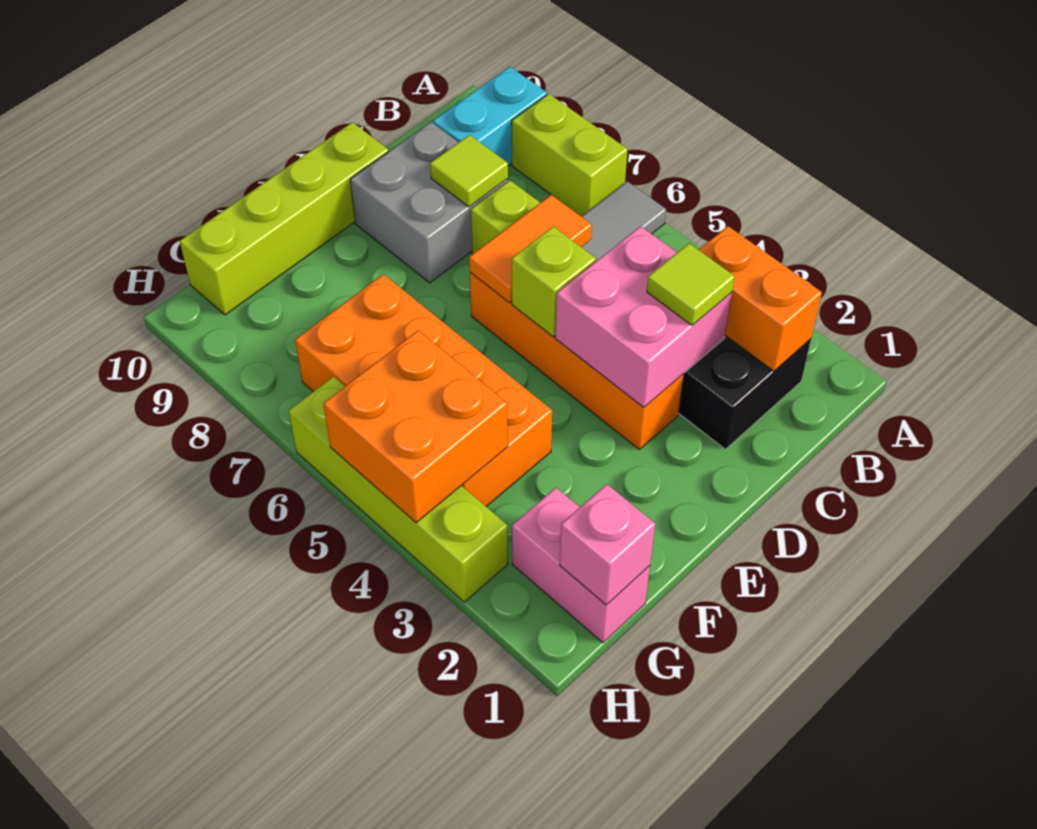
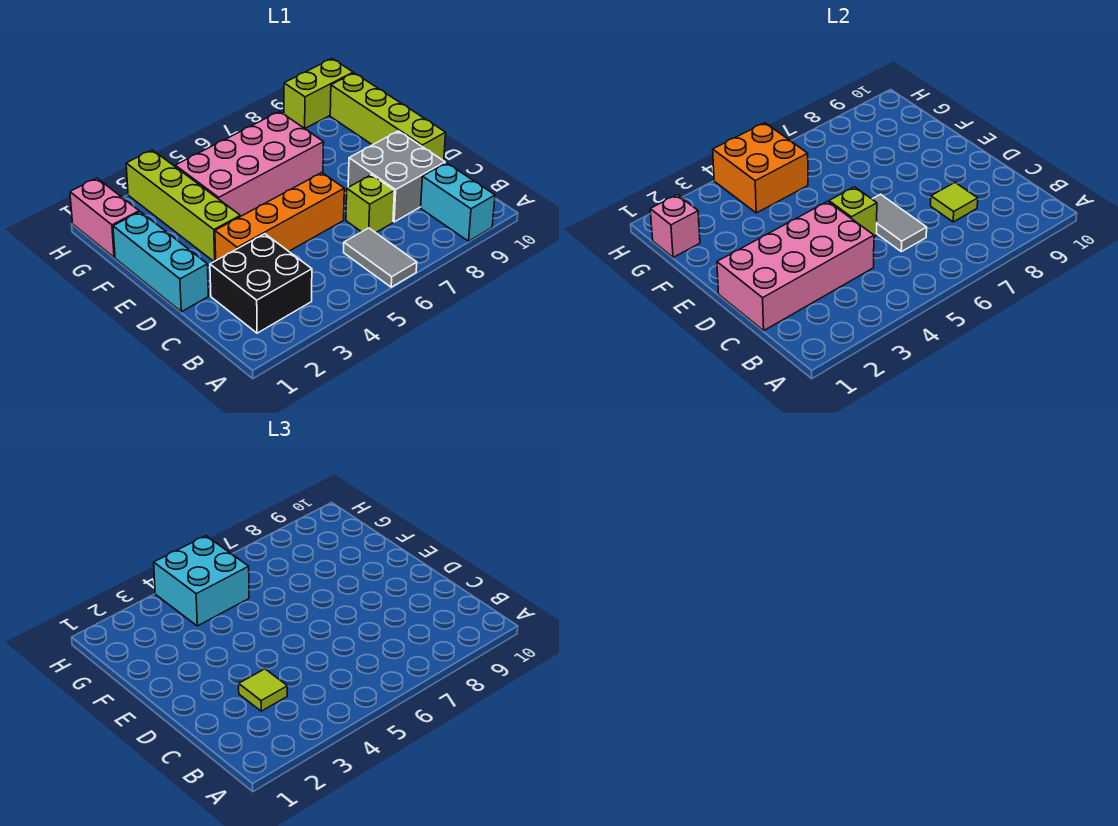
lime brick A7:A8 level 1 -> lime brick H9:H10 level 1
orange brick B2:B3 level 2 -> none
pink brick C3:D4 level 2 -> pink brick C1:D4 level 2
orange tile C6:D6 level 2 -> grey tile C6:D6 level 2
none -> cyan brick D1:F1 level 1
orange brick F4:G7 level 1 -> pink brick F4:G7 level 1
pink brick G1:G2 level 1 -> pink brick G1:H1 level 1
none -> cyan brick G4:H5 level 3
lime brick H3:H6 level 1 -> lime brick E3:H3 level 1

